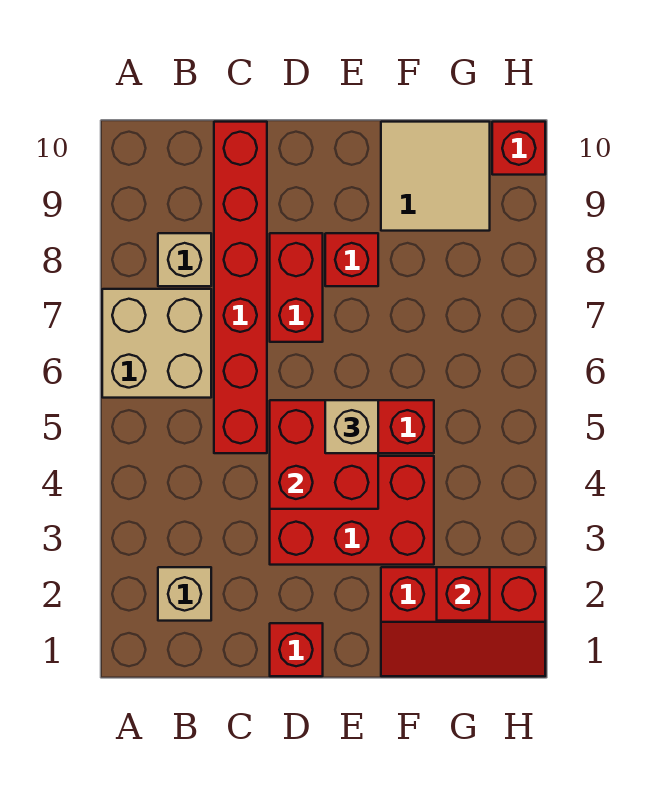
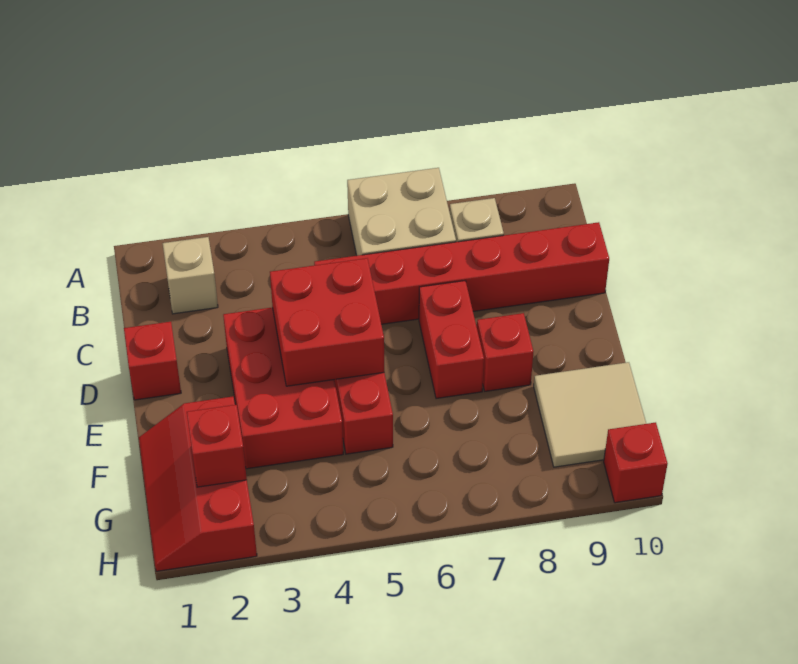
red brick D7:D8 level 1 -> red brick D7:E7 level 1
tan brick E5 level 3 -> none

